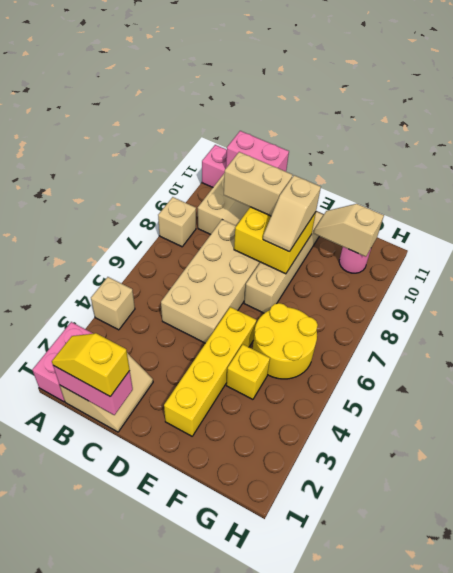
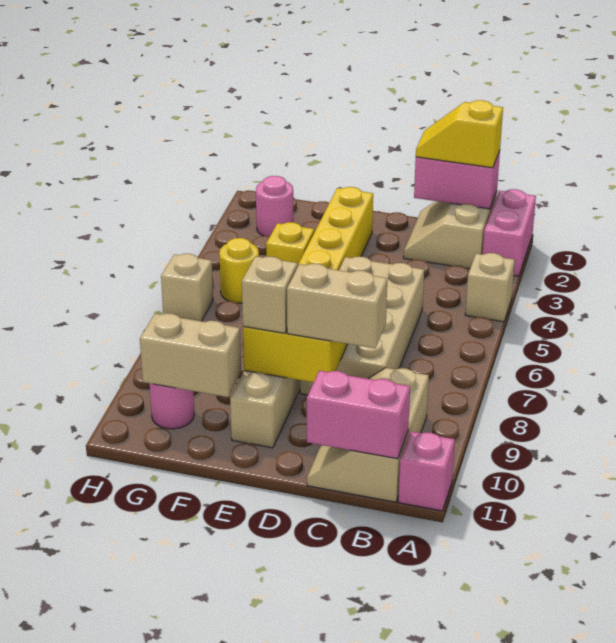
tan brick A8 level 1 -> tan brick H6 level 1
yellow slope B1:C1 level 3 top C -> yellow slope B1:C1 level 3 top B
yellow round brick F5:G6 level 1 -> yellow round brick G5 level 1
tan slope F10:G10 level 2 top G -> tan brick F10:G10 level 2
none -> pink round brick G2 level 1

